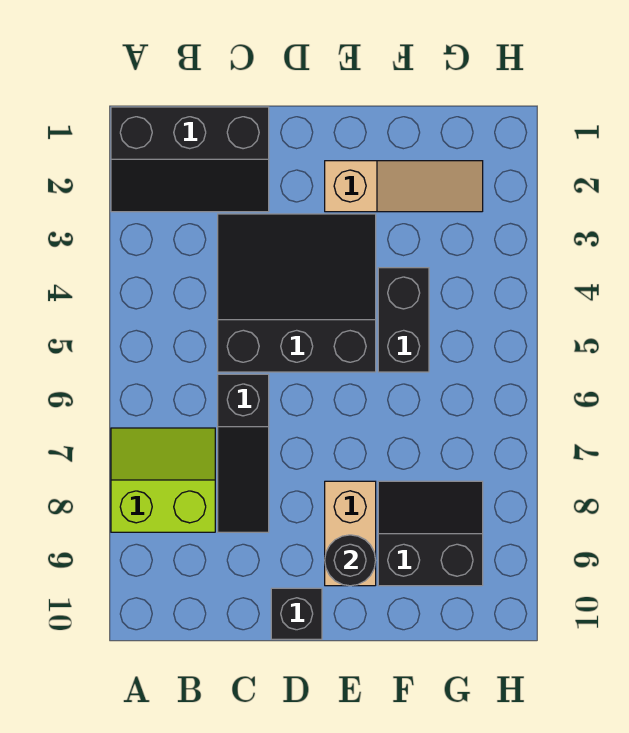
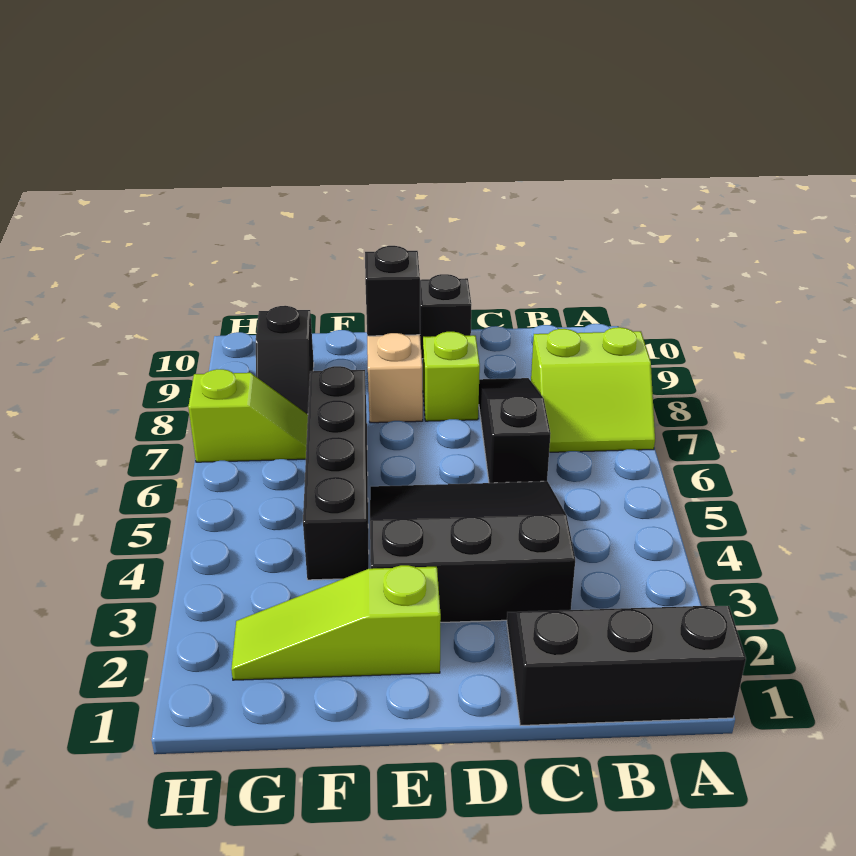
black slope C3:E5 level 1 top 5 -> black slope C3:E5 level 1 top 3
none -> lime brick D8 level 1
tan slope E2:G2 level 1 top E -> lime slope E2:G2 level 1 top E
black round brick E9 level 2 -> black brick E9 level 2
black brick F4:F5 level 1 -> black brick F4:F7 level 1
black slope F8:G9 level 1 top 9 -> black slope G8:G9 level 1 top 9
none -> lime slope G7:H7 level 1 top H

